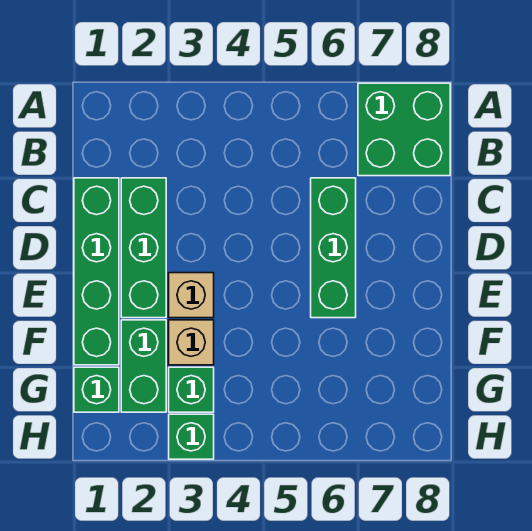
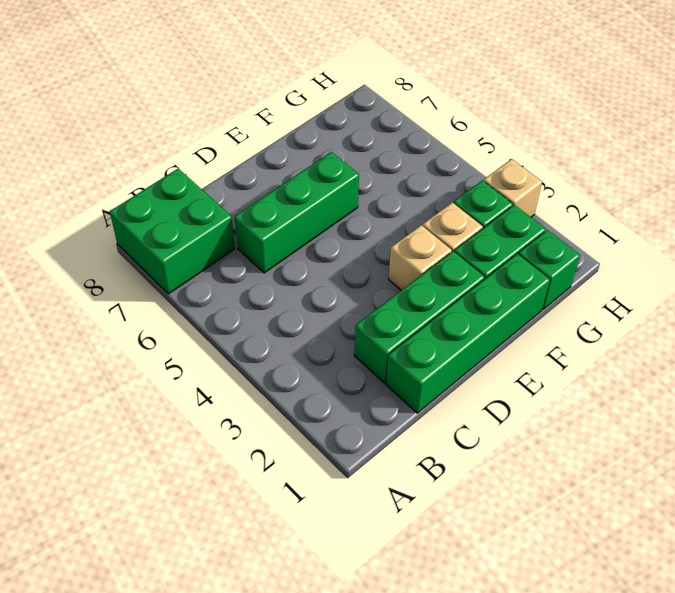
green brick H3 level 1 -> tan brick H3 level 1

